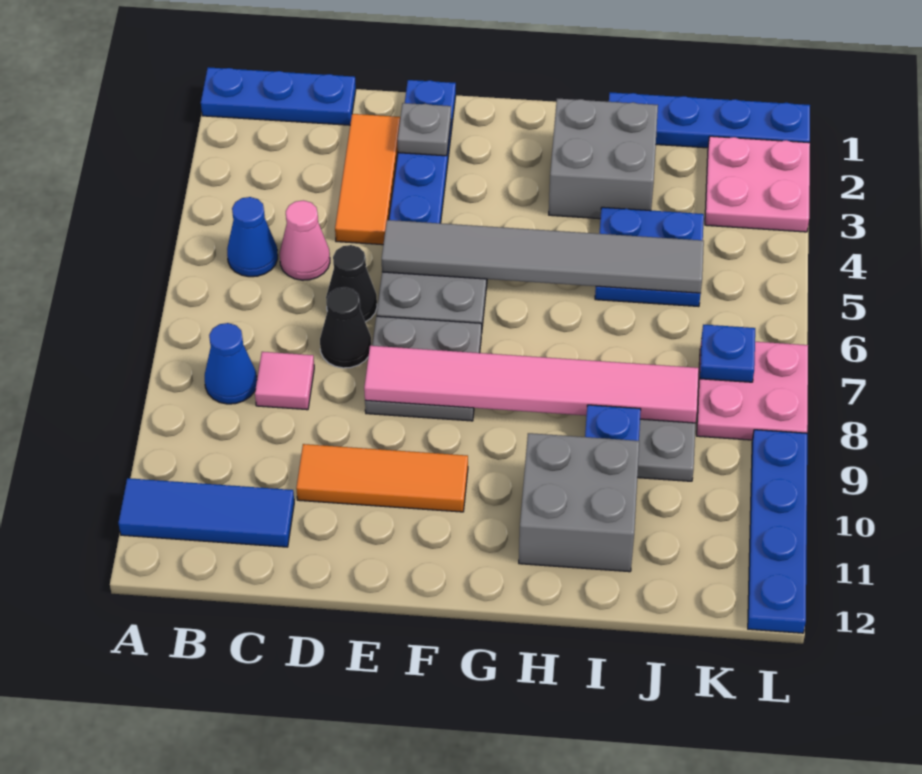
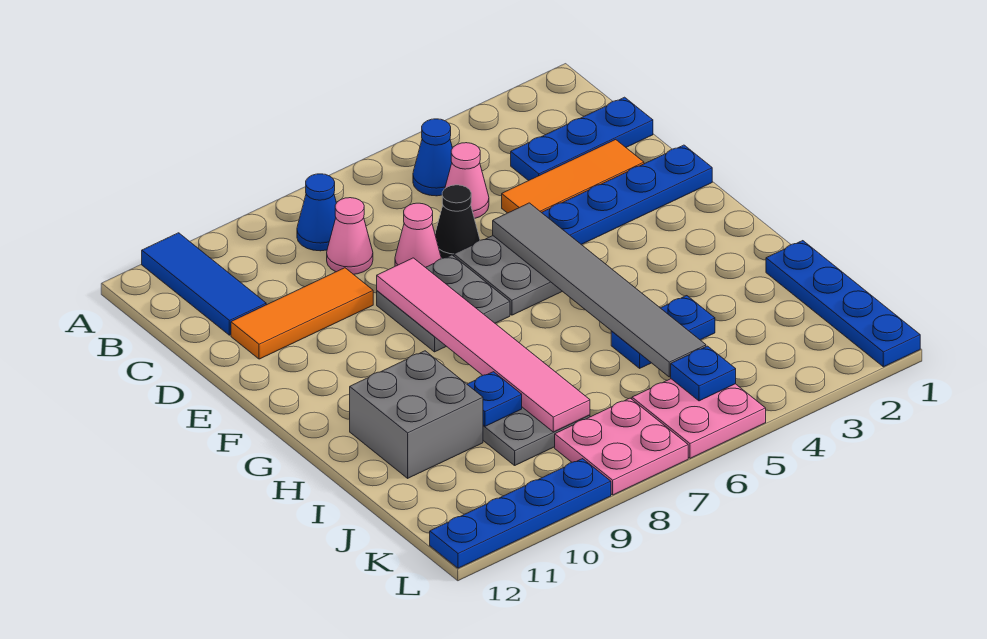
blue plate A1:C1 level 1 -> blue plate C1:C3 level 1
pink tile C8 level 1 -> pink cone C8 level 1
black cone D7 level 1 -> pink cone D7 level 1
orange tile D10:F10 level 1 -> orange tile D9:D11 level 1
grey plate E2 level 2 -> none
grey brick H2:I3 level 1 -> none
blue plate I4:J5 level 1 -> blue plate I4:I5 level 1
pink plate K2:L3 level 1 -> pink plate K5:L6 level 1
blue plate K7 level 2 -> blue plate K5 level 2

